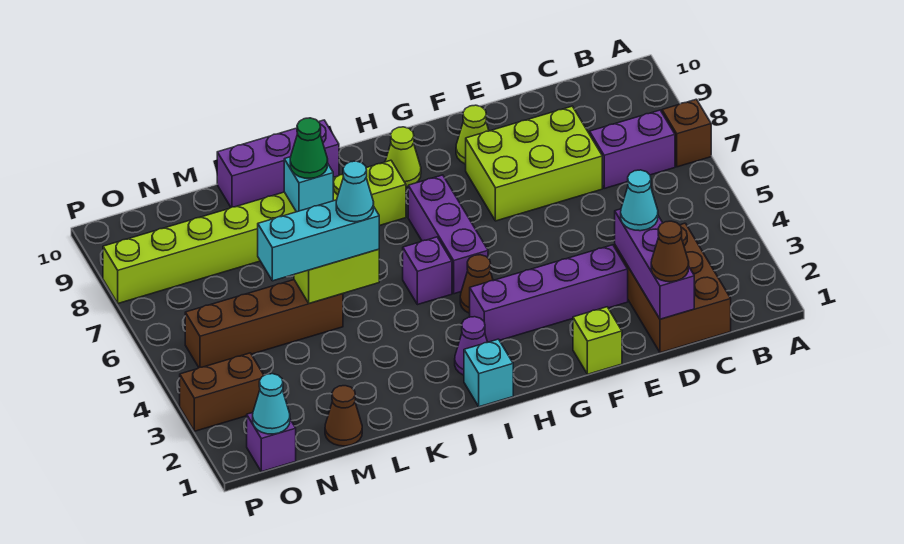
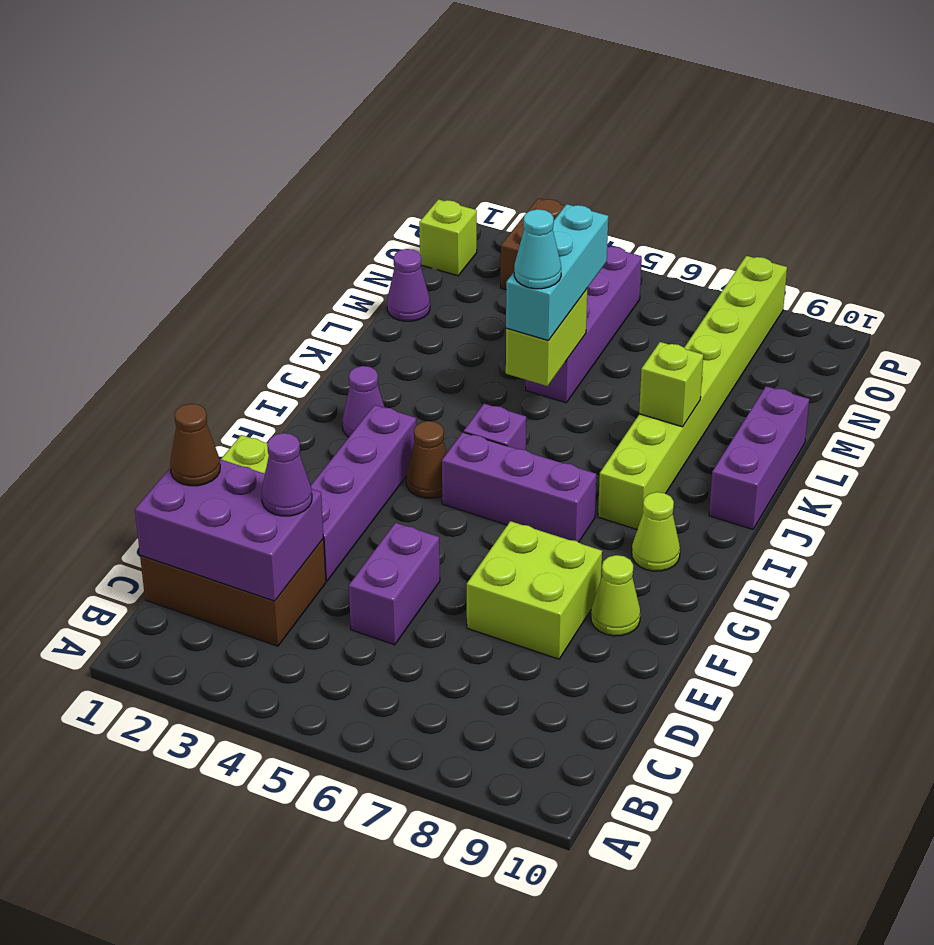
brown brick A7 level 1 -> none
purple brick B7:C7 level 1 -> purple brick D5:E5 level 1
purple brick D1:D3 level 2 -> purple brick C1:D3 level 2
cyan cone D3 level 3 -> purple cone D3 level 3
lime brick D7:F8 level 1 -> lime brick E7:F8 level 1
cyan brick I1 level 1 -> none
cyan brick K8 level 2 -> lime brick K8 level 2
green cone K8 level 3 -> none
brown brick L5:O5 level 1 -> purple brick L5:O5 level 1
brown cone M1 level 1 -> purple cone M1 level 1
purple brick O1 level 1 -> lime brick O1 level 1
cyan cone O1 level 2 -> none

